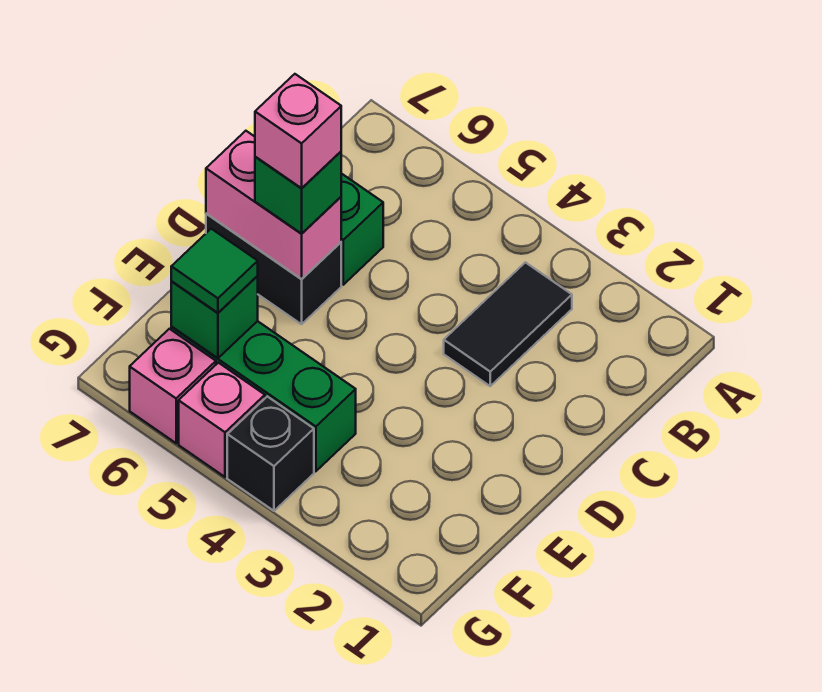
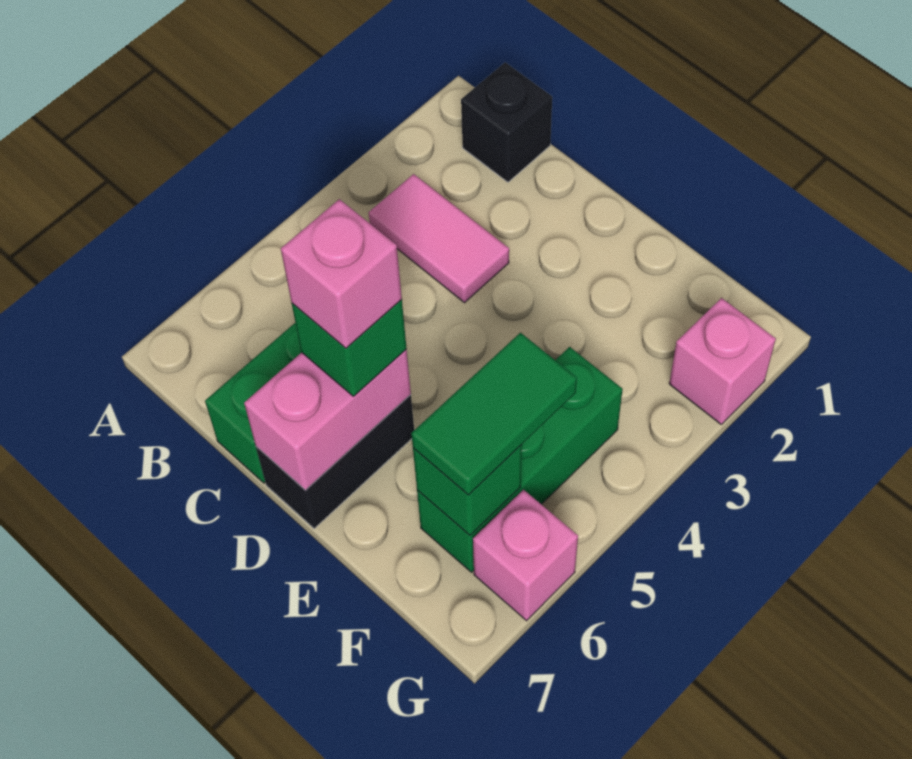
black tile B3:C3 level 1 -> pink tile B3:C3 level 1
green tile F6 level 3 -> green tile F5:F6 level 3
black brick G4 level 1 -> black brick B1 level 1
pink brick G5 level 1 -> pink brick G2 level 1

